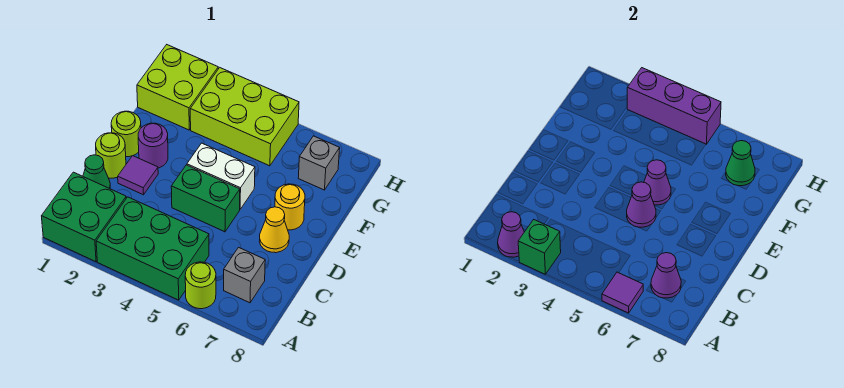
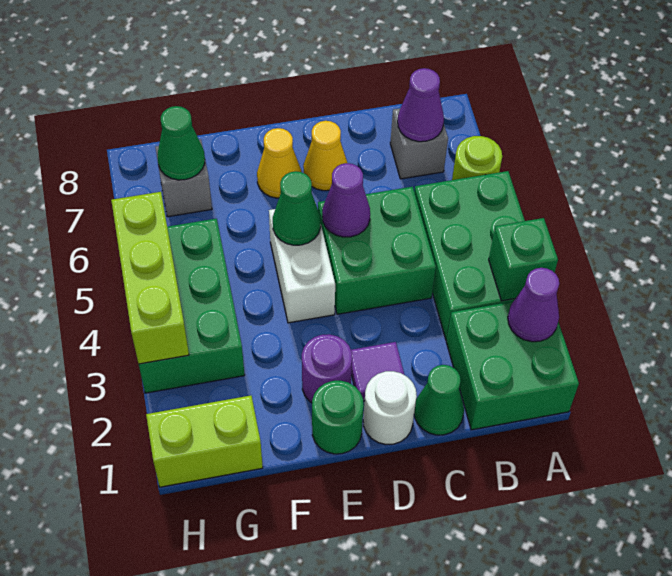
purple tile A6 level 2 -> none
lime round brick D1 level 1 -> white round brick D1 level 1
green brick D4:D5 level 1 -> green brick C4:D5 level 1
lime round brick E1 level 1 -> green round brick E1 level 1
purple cone E5 level 2 -> green cone E5 level 2
yellow round brick E7 level 1 -> yellow cone E7 level 1
lime brick G1:H2 level 1 -> lime brick G1:H1 level 1
lime brick G3:H5 level 1 -> green brick G3:H5 level 1
purple brick H3:H5 level 2 -> lime brick H3:H5 level 2

